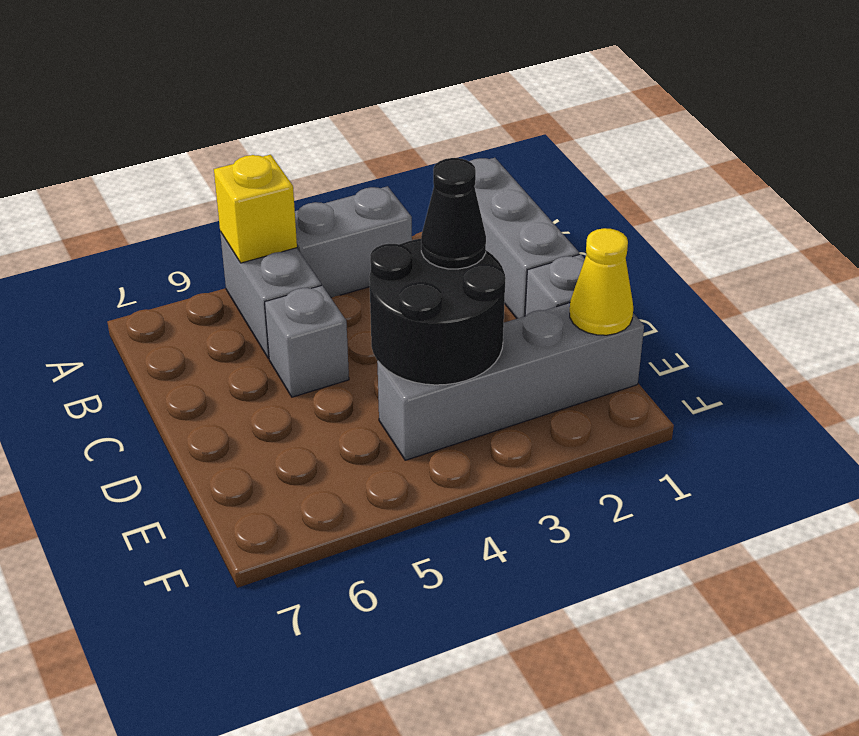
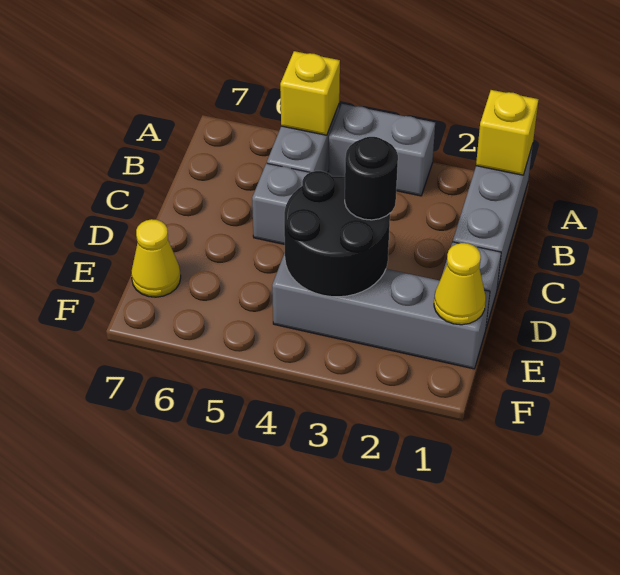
none -> yellow brick A1 level 2
black cone D3 level 3 -> black round brick D3 level 3
none -> yellow cone E7 level 1

